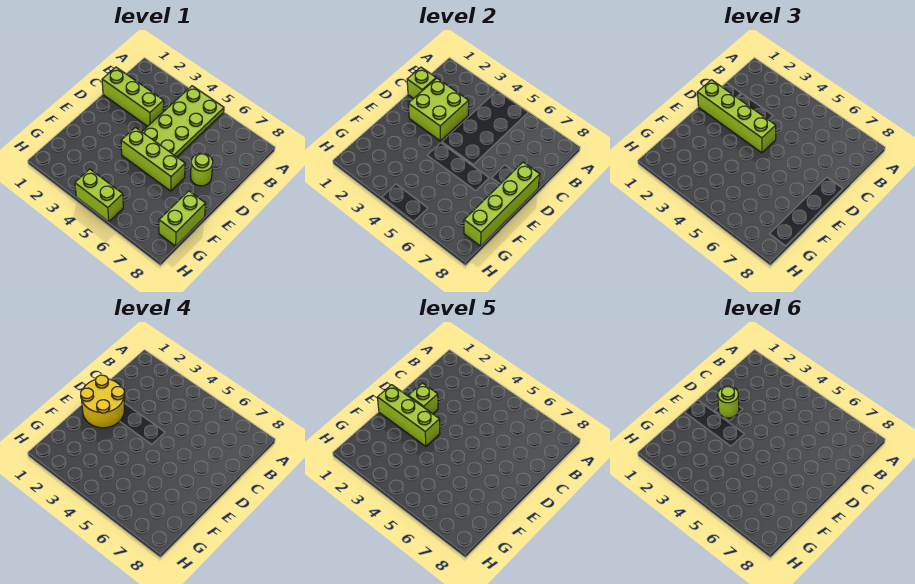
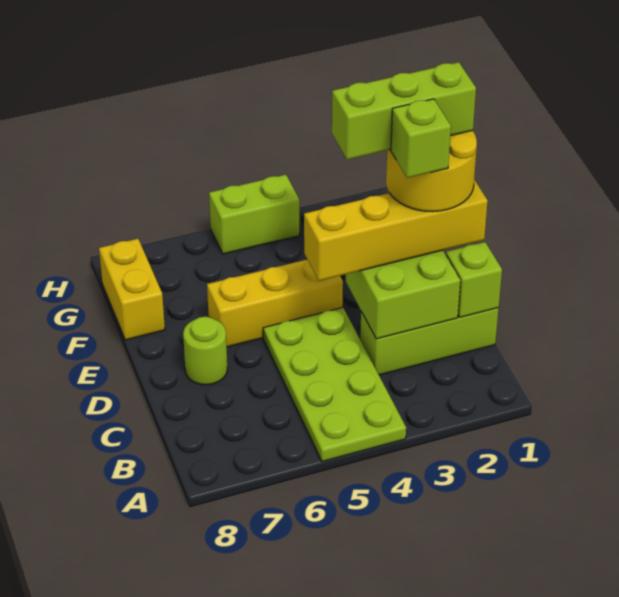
lime brick D1:D4 level 3 -> yellow brick D1:D4 level 3
lime round brick D2 level 6 -> none
lime brick D8:G8 level 2 -> none
lime brick E4:E6 level 1 -> yellow brick E4:E6 level 1
lime brick F8:G8 level 1 -> yellow brick F8:G8 level 1

